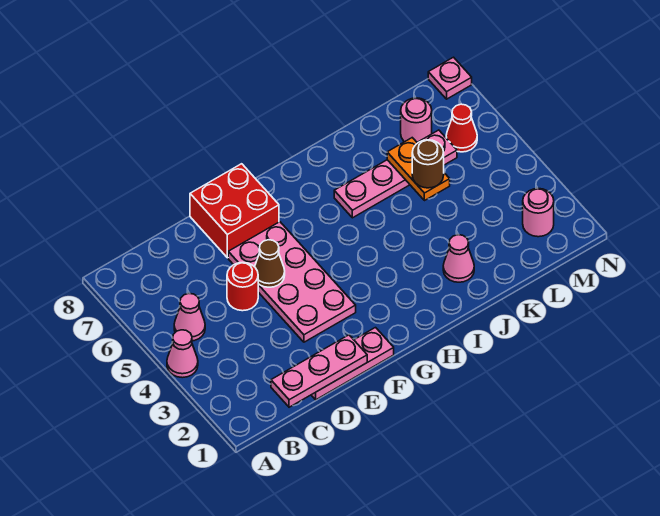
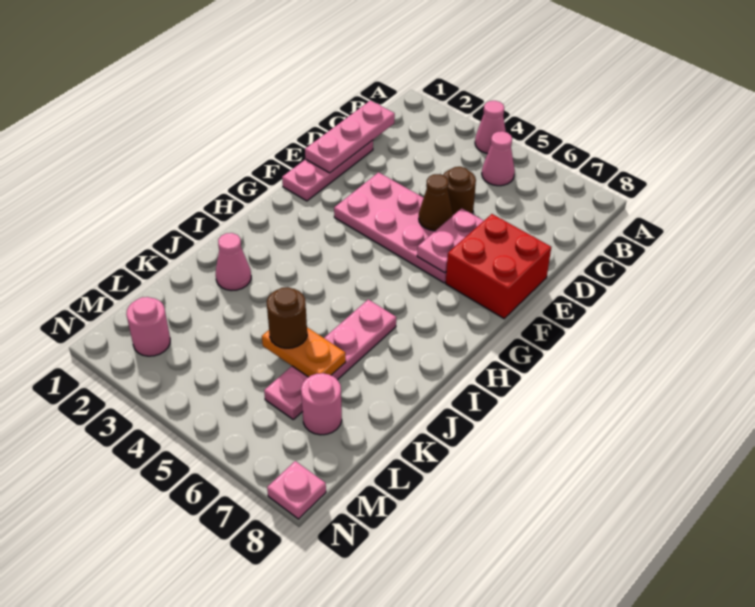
red round brick D5 level 1 -> brown round brick D5 level 1
none -> pink plate E6:F6 level 2
red cone M6 level 1 -> none

